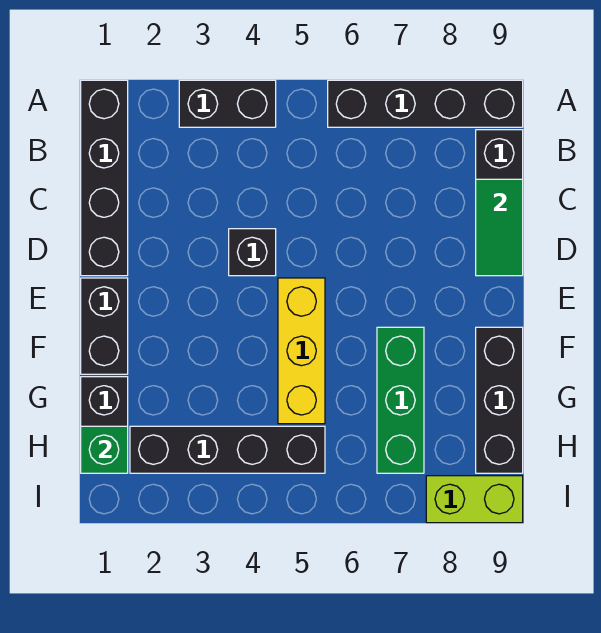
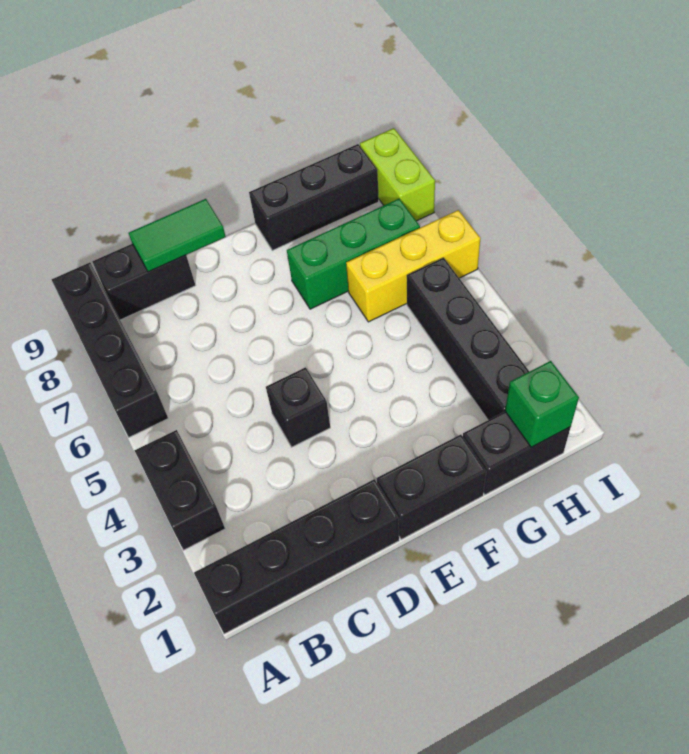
yellow brick E5:G5 level 1 -> yellow brick G6:I6 level 1

